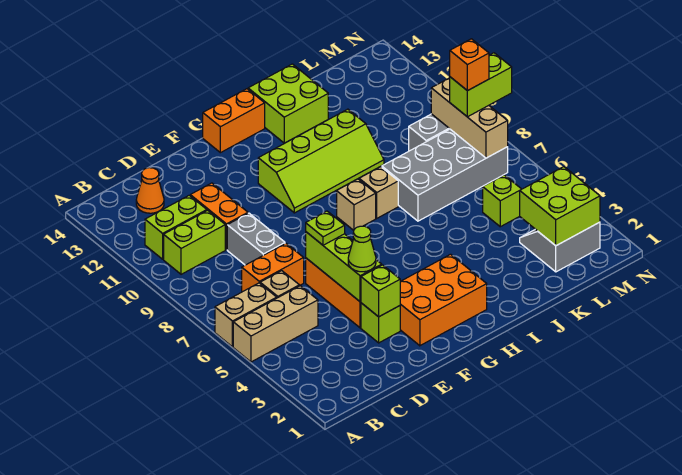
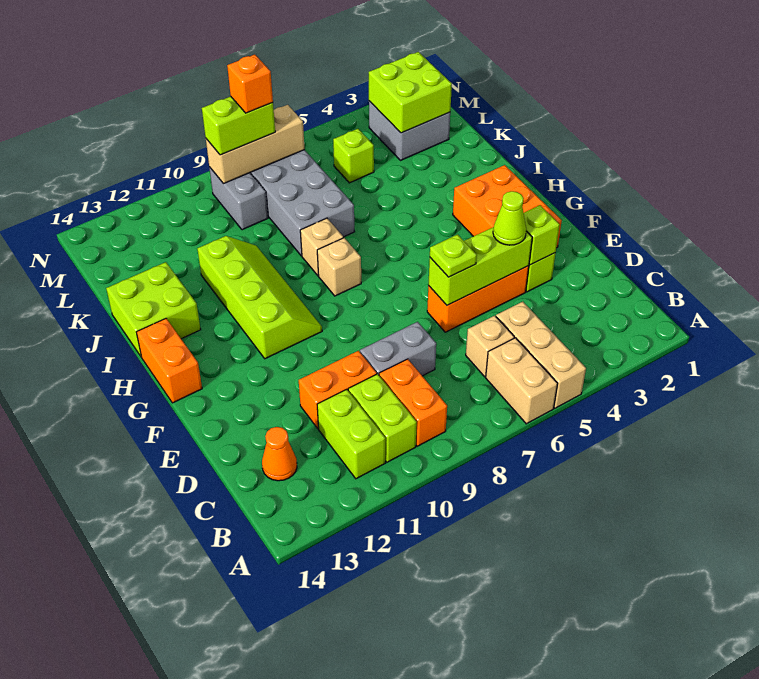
orange brick C7:D7 level 1 -> orange brick B9:C9 level 1
grey slope L2:M3 level 1 top 2 -> grey brick L2:M3 level 1
lime brick M8:N8 level 3 -> lime brick M8:M9 level 3

